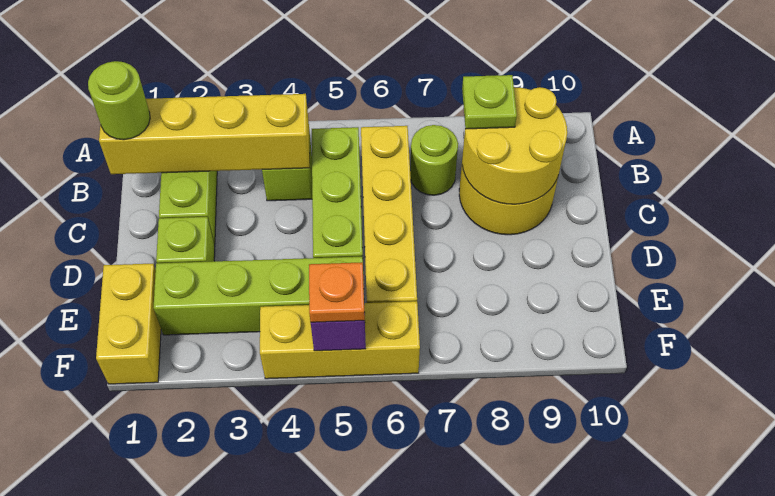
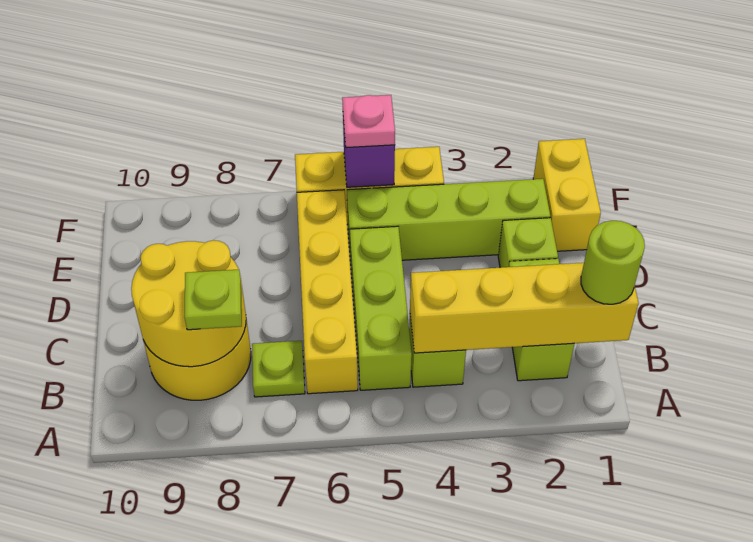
lime round brick B7 level 1 -> lime plate B7 level 1
orange plate F5 level 3 -> pink plate F5 level 3

